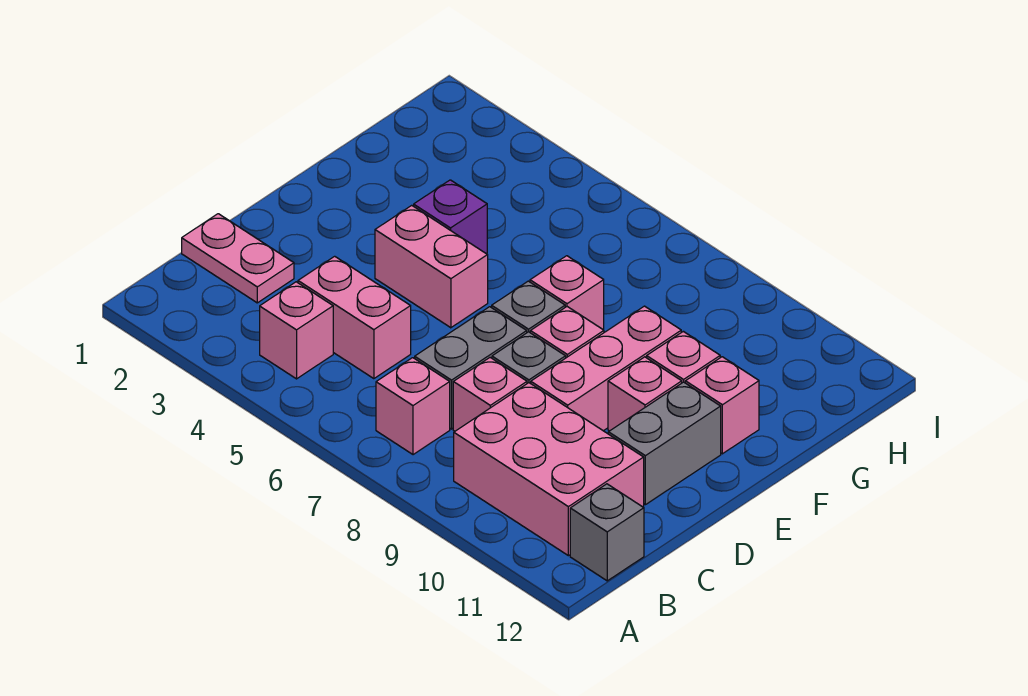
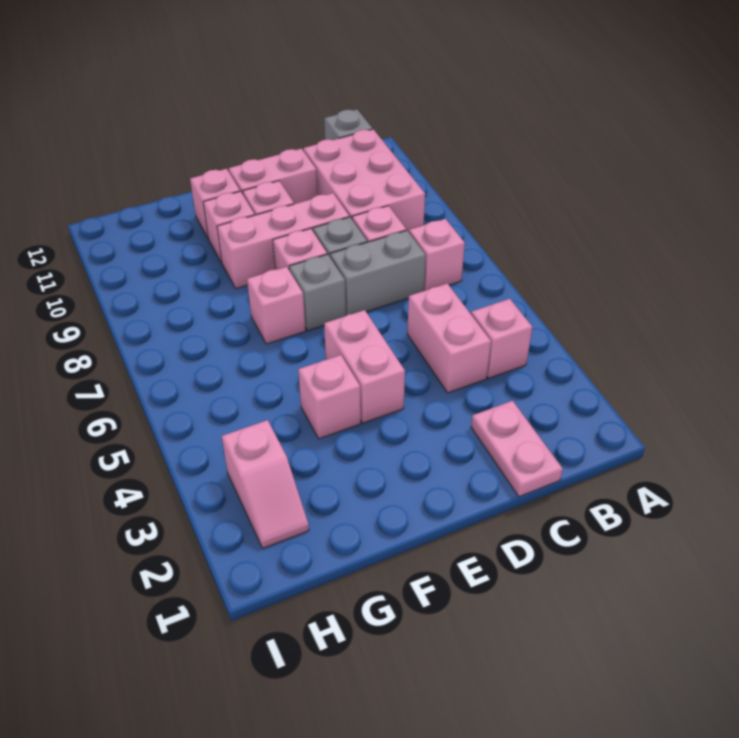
grey brick D11:E11 level 1 -> pink brick D11:E11 level 1
purple brick F4 level 1 -> pink brick F4 level 1
none -> pink slope H2:H3 level 1 top 3

